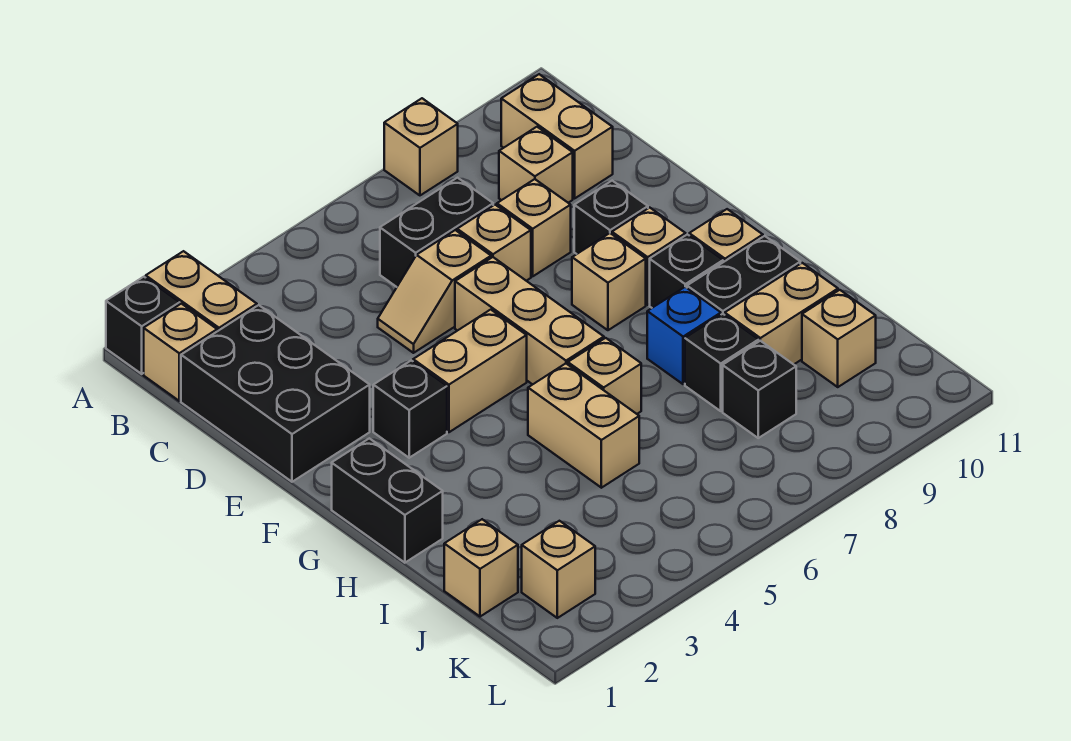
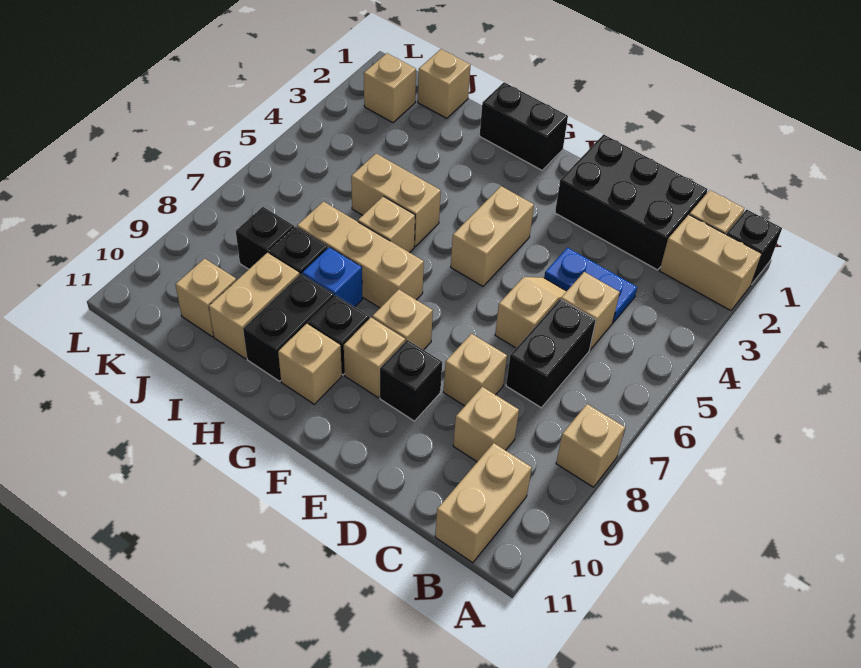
tan brick B10:C10 level 1 -> tan brick B10:B11 level 1
none -> blue plate C4:D4 level 1
tan brick D7 level 1 -> tan brick C5 level 1
tan brick E6:G6 level 1 -> tan brick G7:I7 level 1
black brick F3 level 1 -> none

